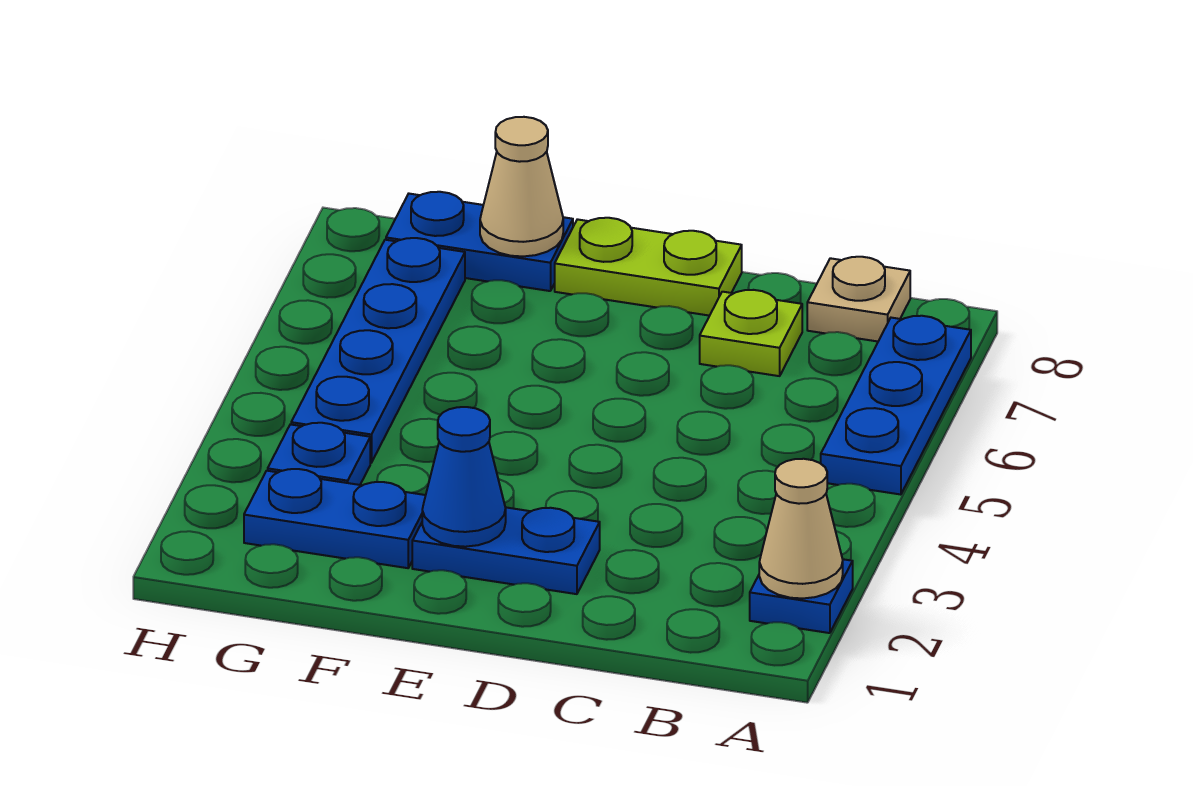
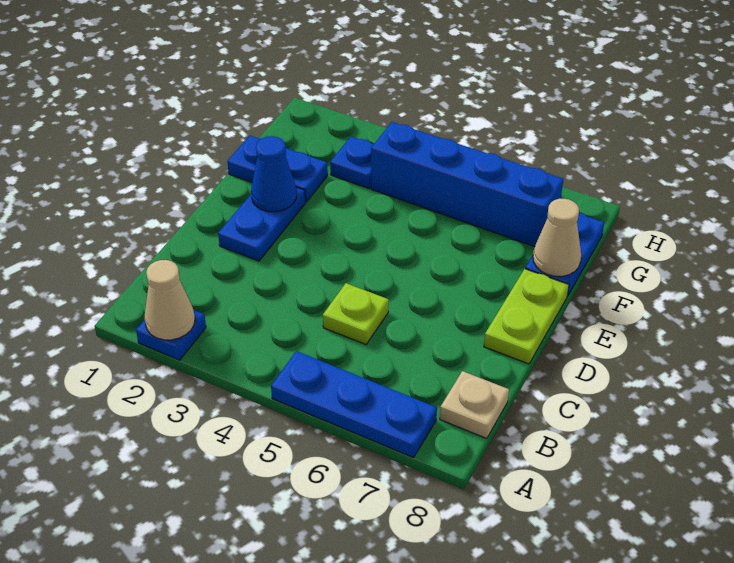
lime plate C7 level 1 -> lime plate C5 level 1
blue plate F2:G2 level 1 -> blue plate F1:F2 level 1
blue plate G4:G7 level 1 -> blue brick G4:G7 level 1

